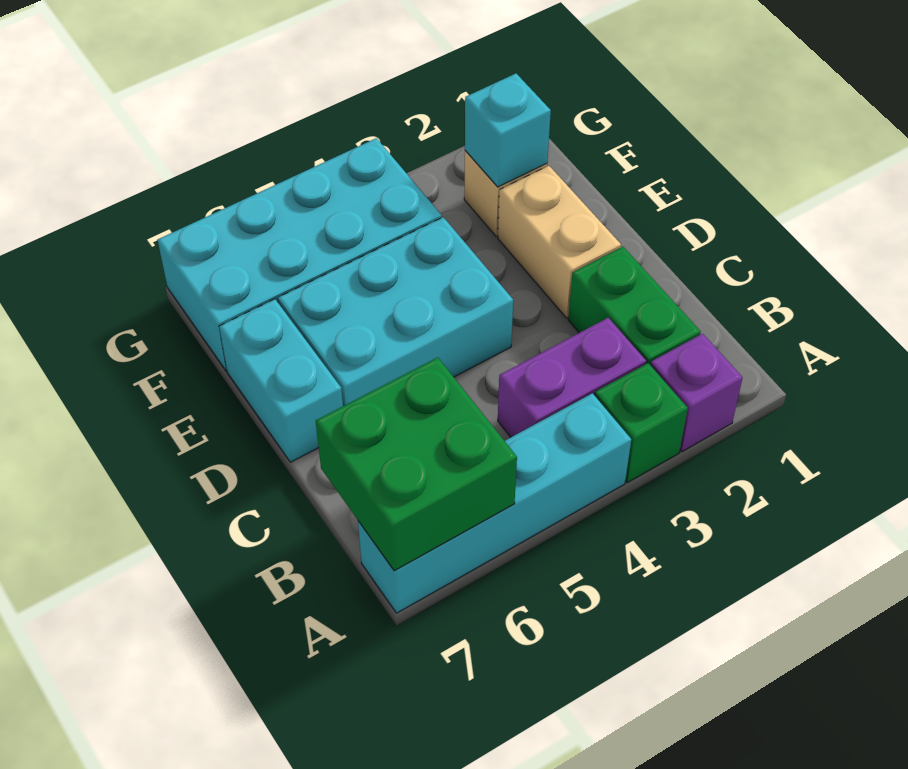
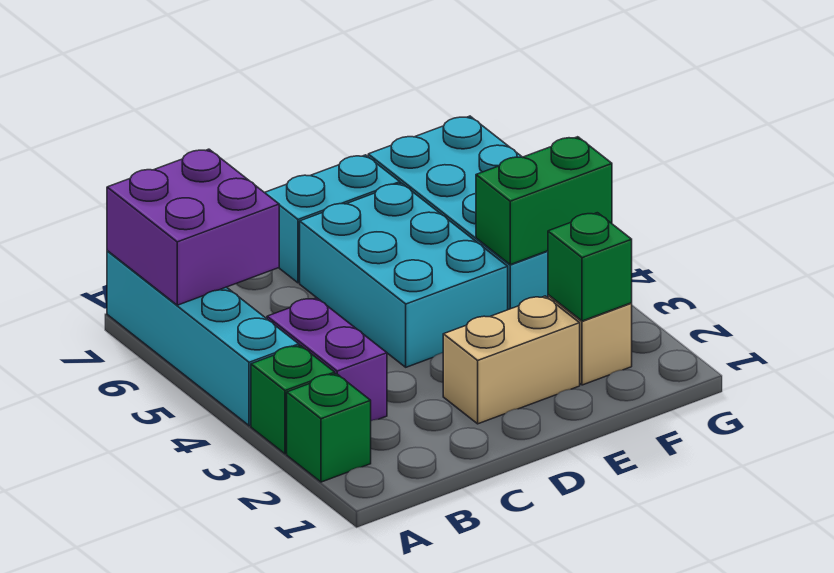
purple brick A2 level 1 -> green brick A2 level 1
green brick A6:B7 level 2 -> purple brick A6:B7 level 2
green brick B2:C2 level 1 -> green brick F4:G4 level 2
cyan brick F2 level 2 -> green brick F2 level 2

